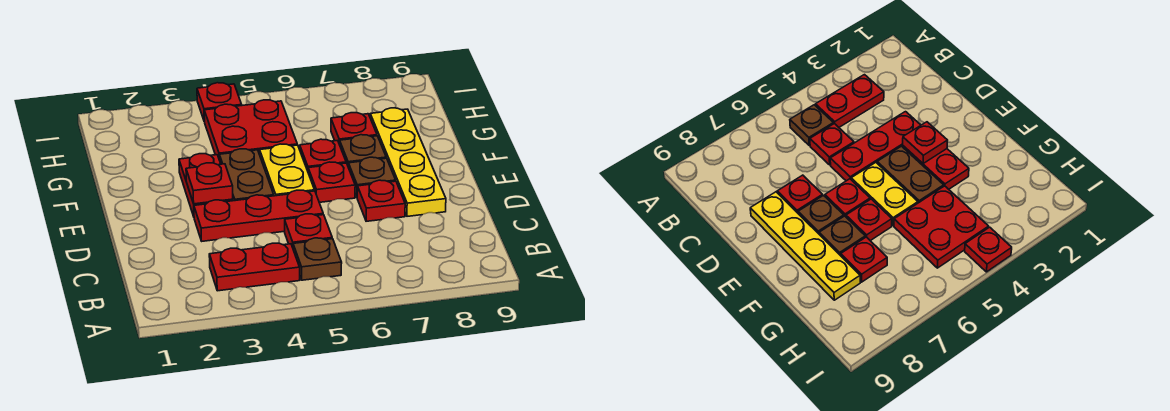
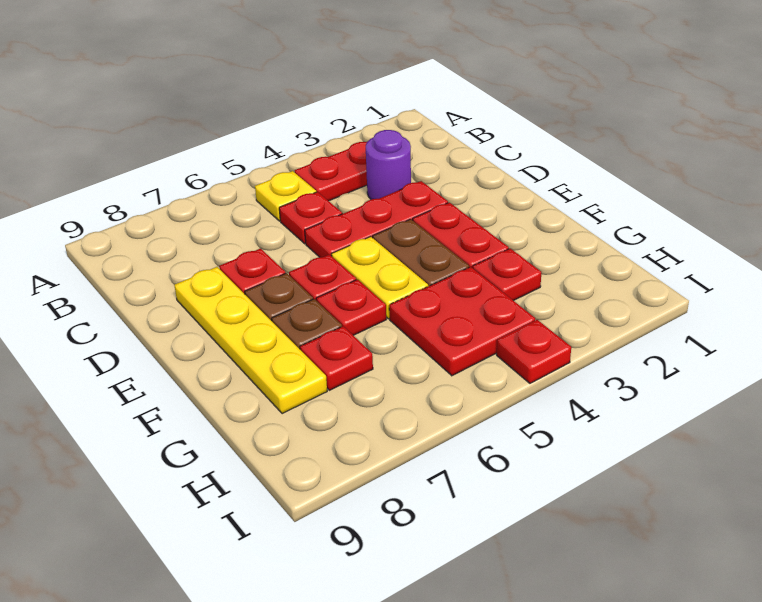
brown plate B5 level 1 -> yellow plate B5 level 1
none -> purple round brick C3 level 1
red plate E3 level 2 -> red plate G3 level 1

